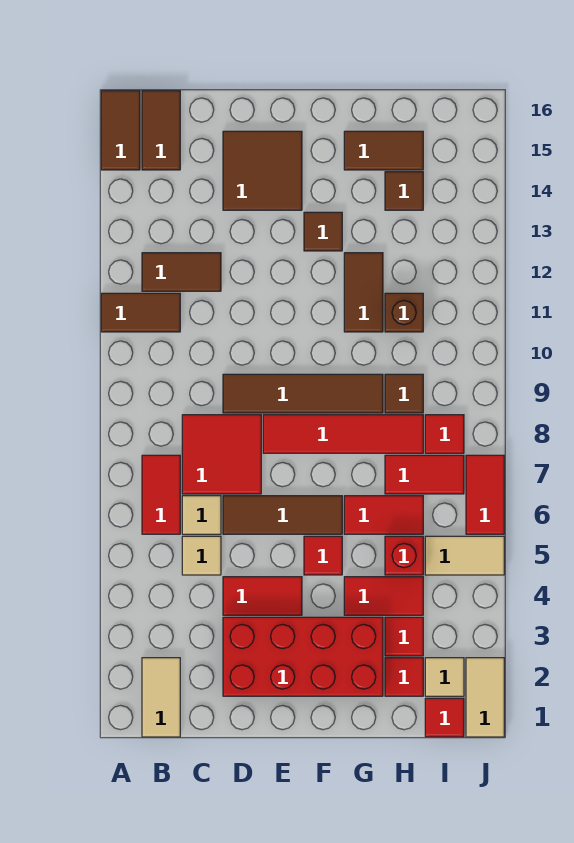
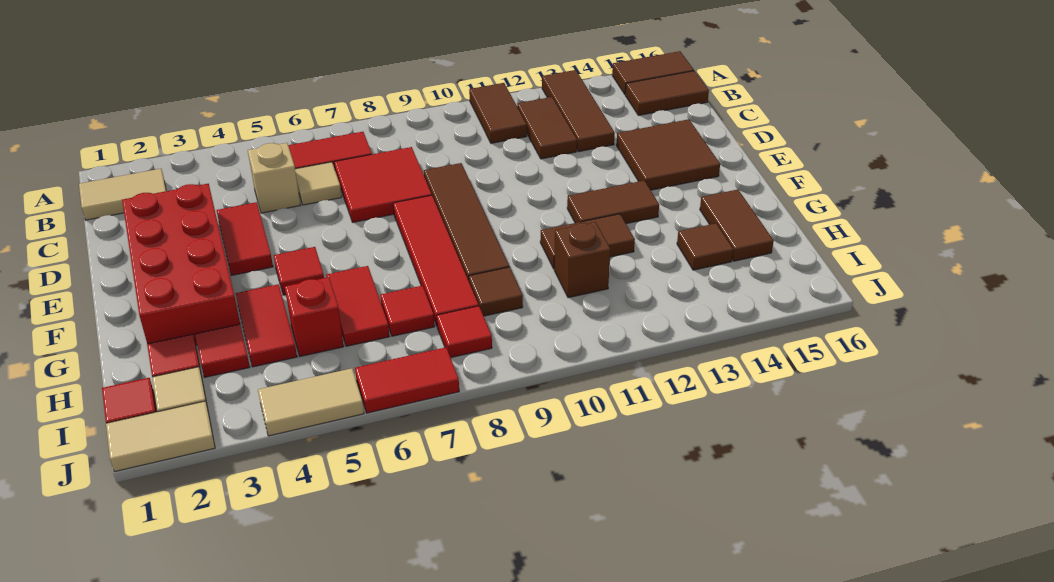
tan tile C5 level 1 -> tan brick C5 level 1
brown tile D6:F6 level 1 -> brown tile A13:C13 level 1
brown tile F13 level 1 -> brown tile F12:F13 level 1
red tile H7:I7 level 1 -> red tile H7 level 1
tan tile I5:J5 level 1 -> tan tile J4:J5 level 1

